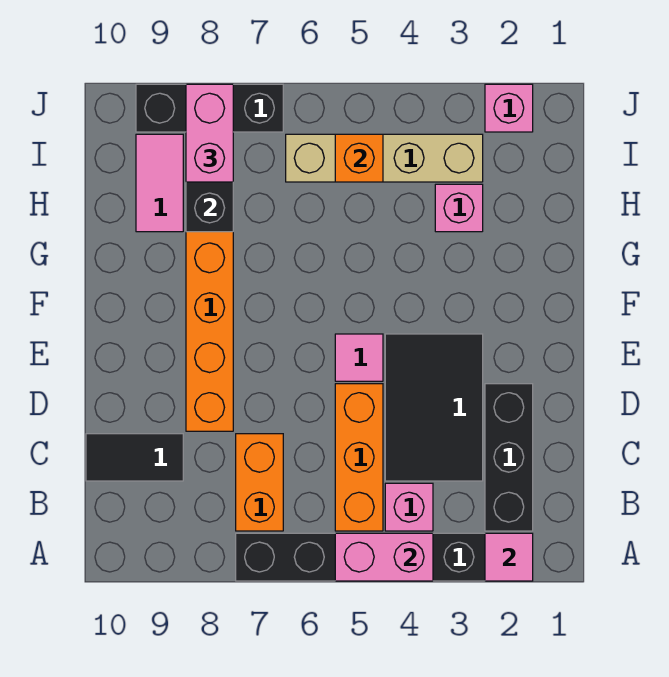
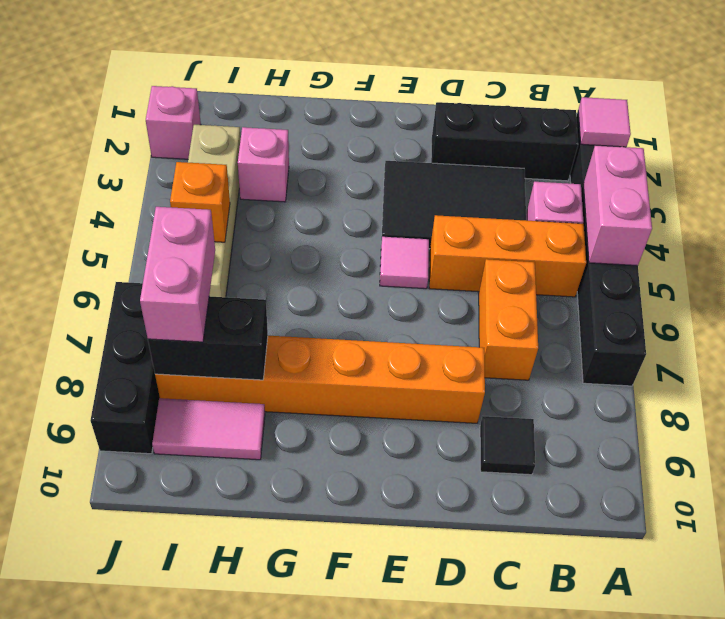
orange brick B7:C7 level 1 -> orange brick C6:C7 level 1
black tile C9:C10 level 1 -> black tile C9 level 1
pink brick I8:J8 level 3 -> pink brick I7:I8 level 3

